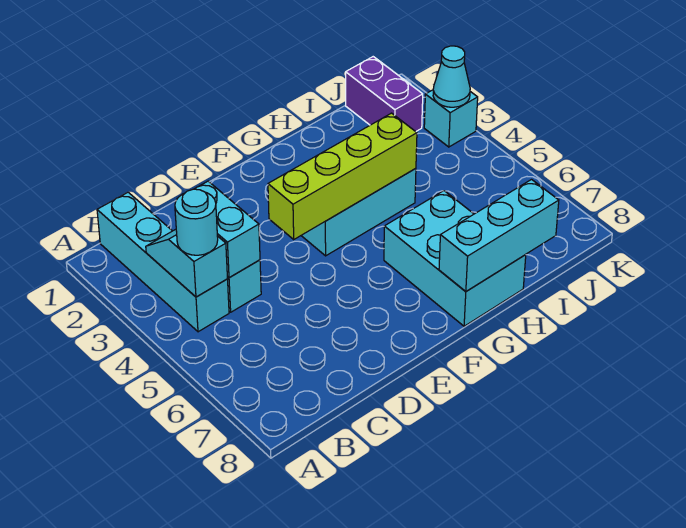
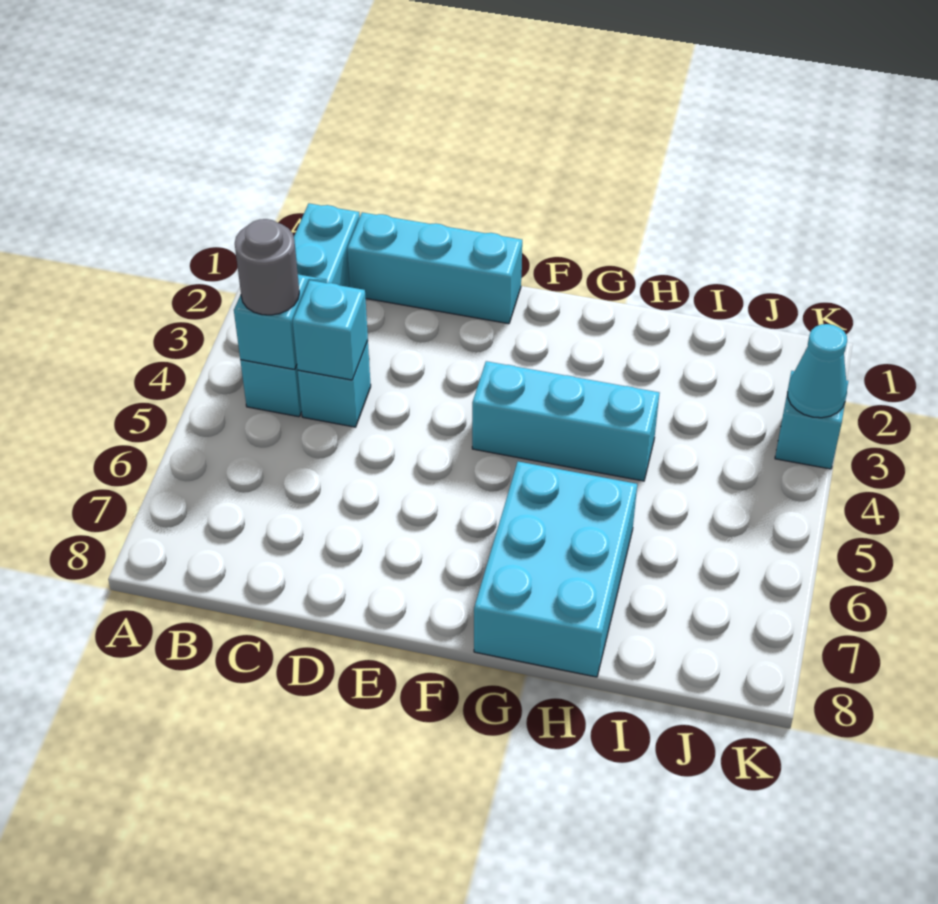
cyan round brick B4 level 3 -> grey round brick B4 level 3
cyan brick C3:C4 level 2 -> cyan brick C4 level 2
lime brick E4:H4 level 2 -> none
cyan brick G8:I8 level 2 -> cyan brick C1:E1 level 1
purple brick J1:J2 level 1 -> none

